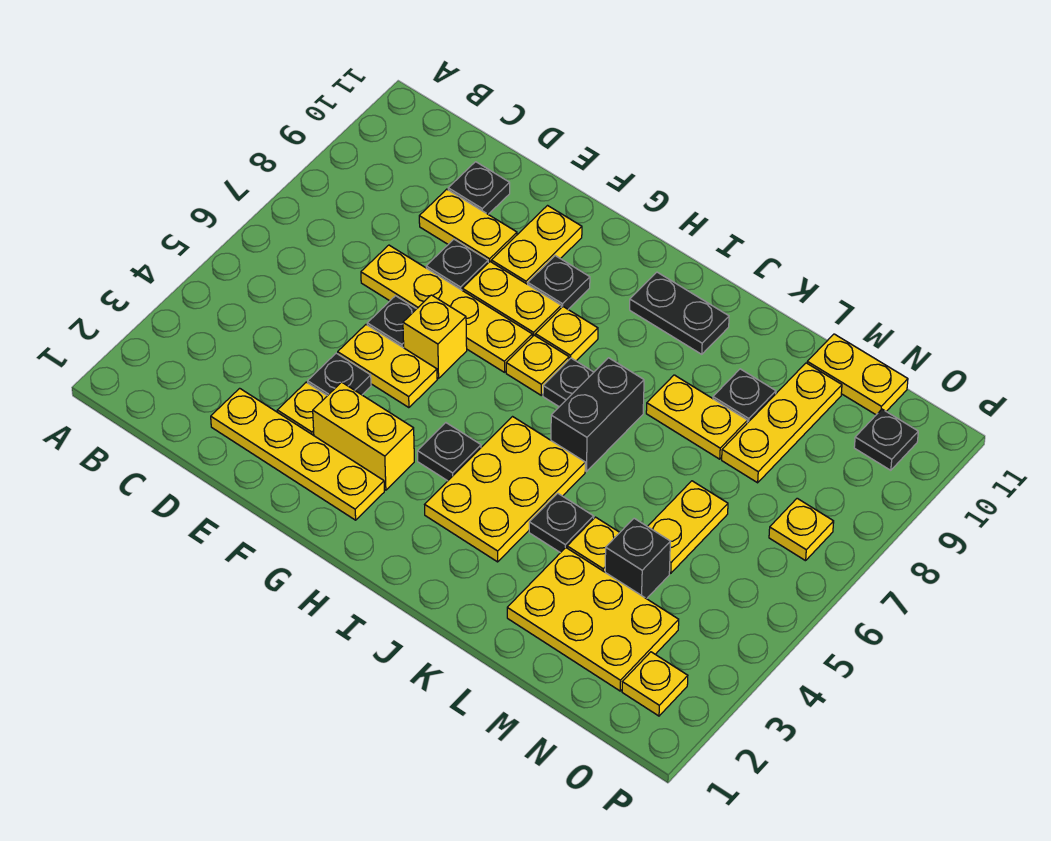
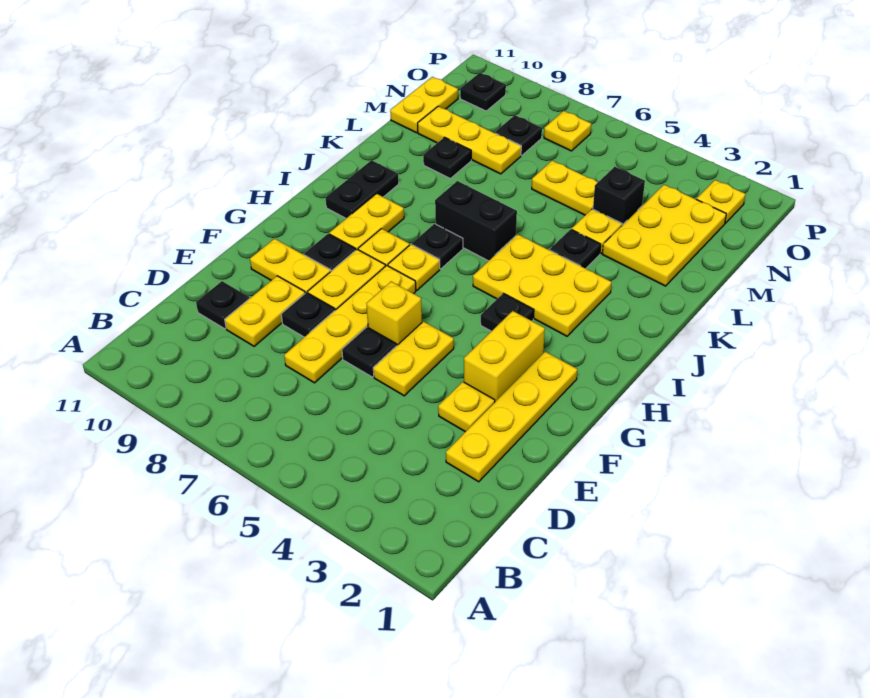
black plate E4 level 1 -> black plate N8 level 1
yellow plate K8:L8 level 1 -> yellow plate H9:I9 level 1

